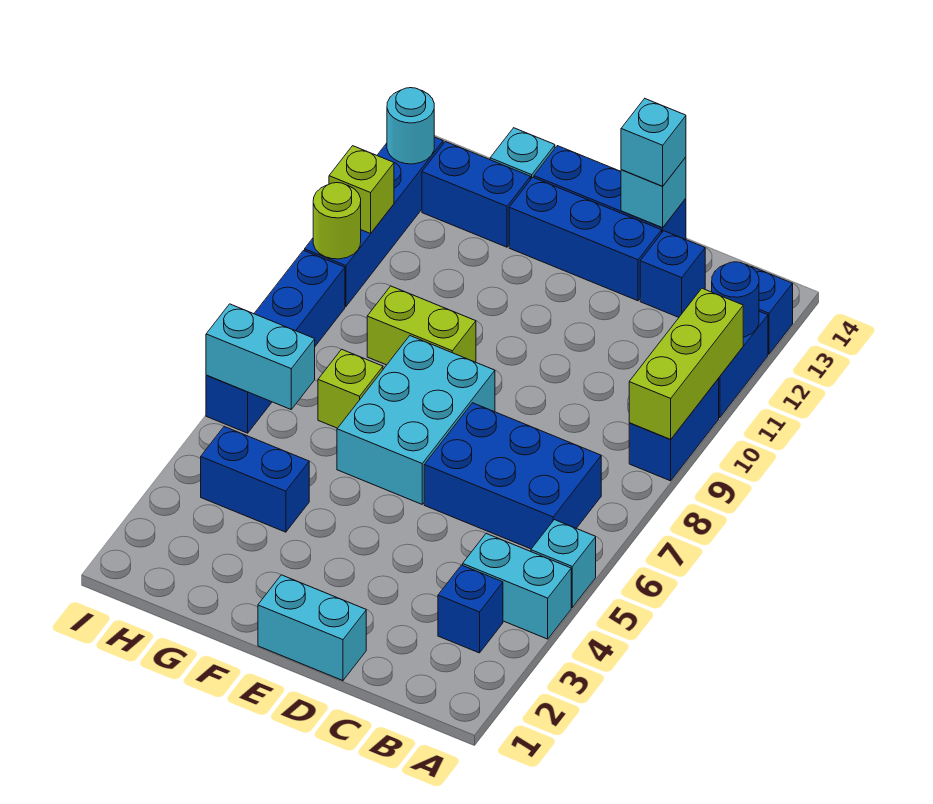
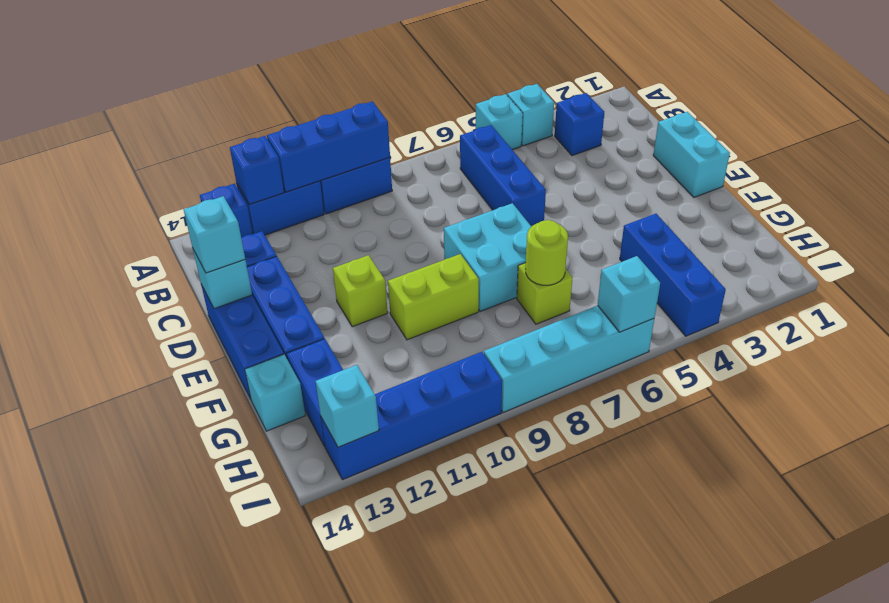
cyan brick A4:B4 level 1 -> cyan brick A4 level 1
lime brick A9:A11 level 2 -> blue brick A9:A11 level 2
blue round brick A12 level 2 -> blue brick A12 level 2
blue brick B6:D7 level 1 -> blue brick B6:D6 level 1
cyan brick E6:F8 level 1 -> cyan brick E7:F8 level 1
lime brick F9:G9 level 1 -> lime brick F9:F10 level 1
blue brick G4:H4 level 1 -> blue brick G4:I4 level 1
cyan brick H6:I6 level 2 -> cyan brick I6 level 2
blue brick I6:I9 level 1 -> cyan brick I6:I9 level 1
lime round brick I10 level 2 -> lime round brick G7 level 2
lime brick I11 level 2 -> lime brick E11 level 1
cyan round brick I13 level 2 -> cyan brick I13 level 2

